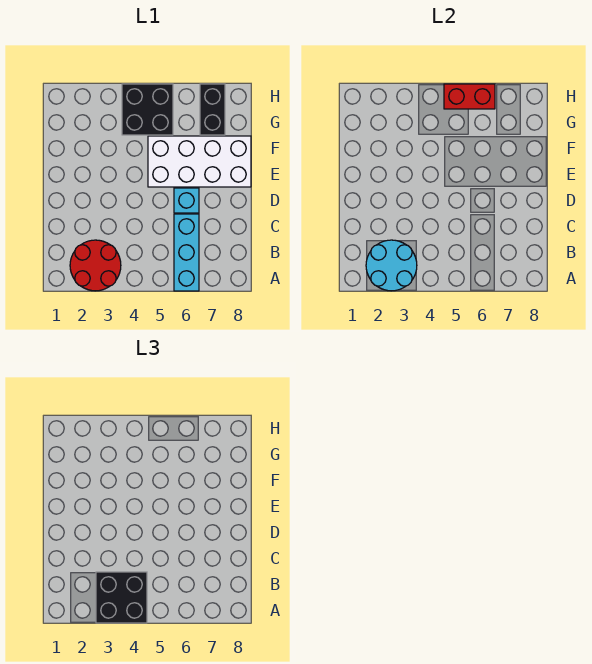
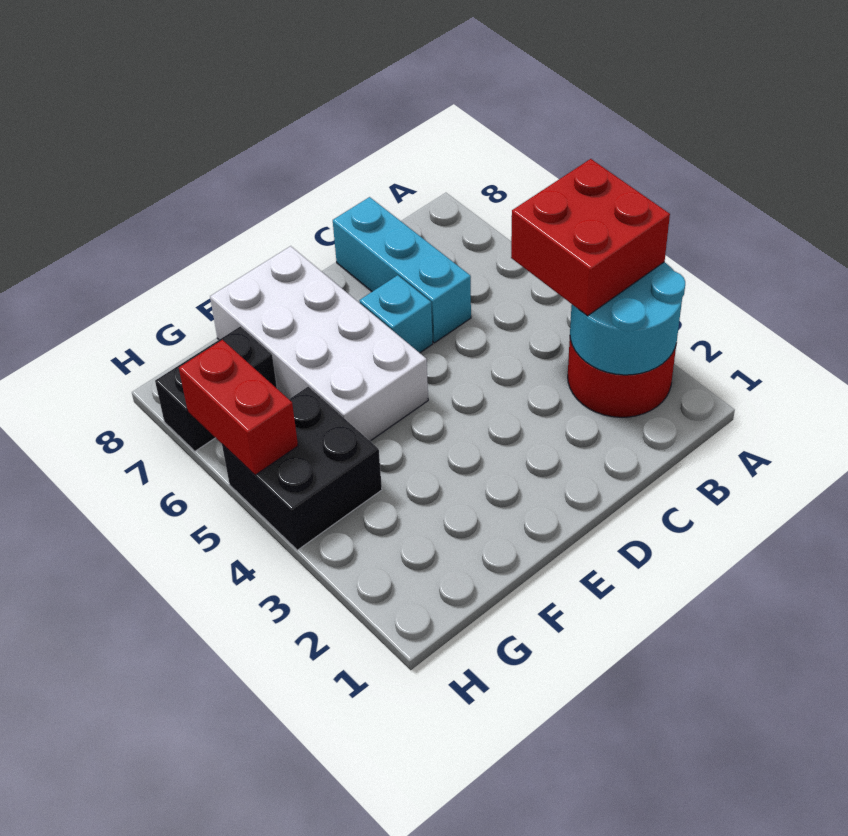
black brick A3:B4 level 3 -> red brick A3:B4 level 3
cyan brick A6:C6 level 1 -> cyan brick C6:C8 level 1

